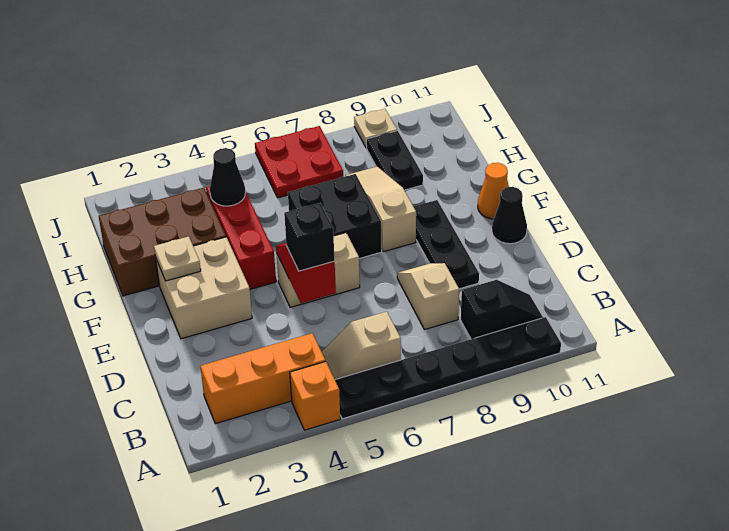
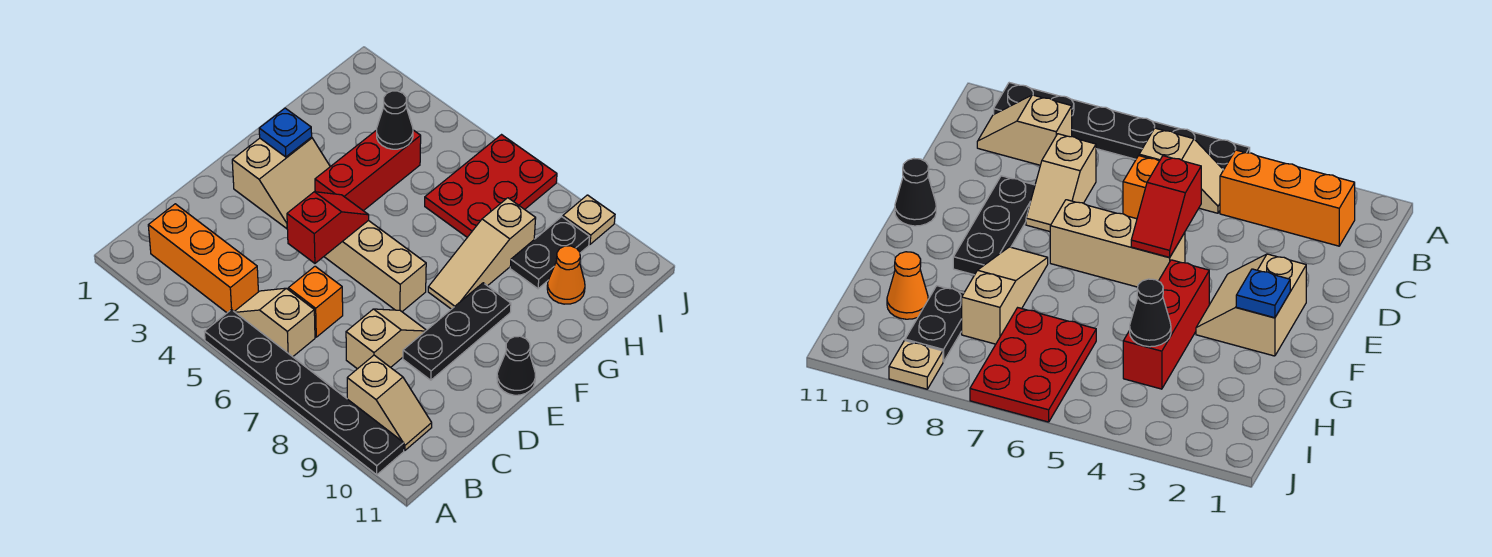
orange brick A4 level 1 -> orange brick C6 level 1
black slope B9:B10 level 1 top 9 -> tan slope B9:B10 level 1 top 9
black brick D5 level 3 -> none
tan brick E2:F3 level 1 -> tan slope E2:F3 level 1 top 2
tan brick E5:E6 level 1 -> tan brick E5:E7 level 1
tan plate F2 level 2 -> blue plate F2 level 2
black brick F6:G7 level 1 -> none
tan slope F8:H8 level 1 top F -> tan slope F8:H8 level 1 top H
orange cone F11 level 1 -> orange cone H10 level 1
brown brick G1:H3 level 1 -> none
red plate I6:J7 level 1 -> red plate H6:J7 level 1

